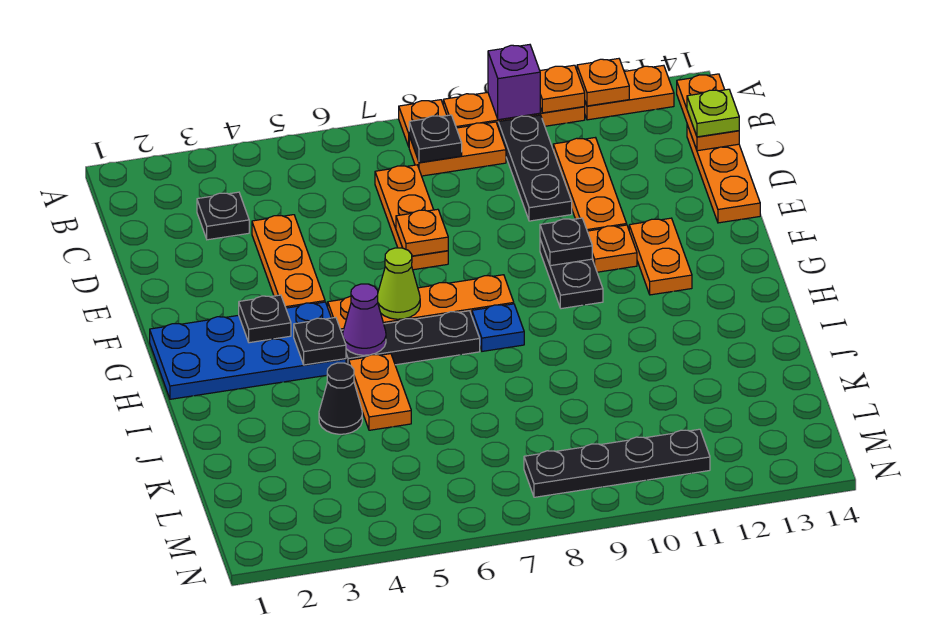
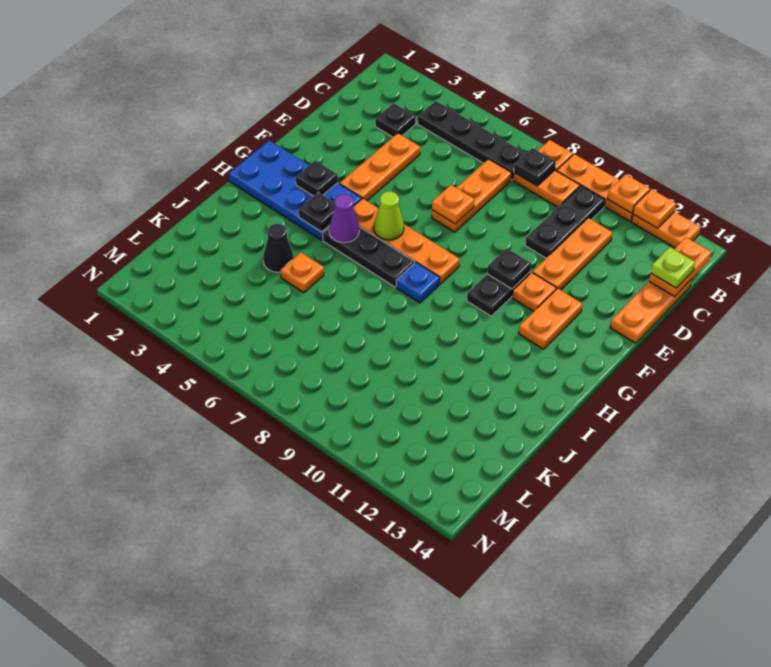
purple brick A10 level 2 -> none
orange plate I5:J5 level 1 -> orange plate J5 level 1
black plate M8:M11 level 1 -> black plate B4:B7 level 1

